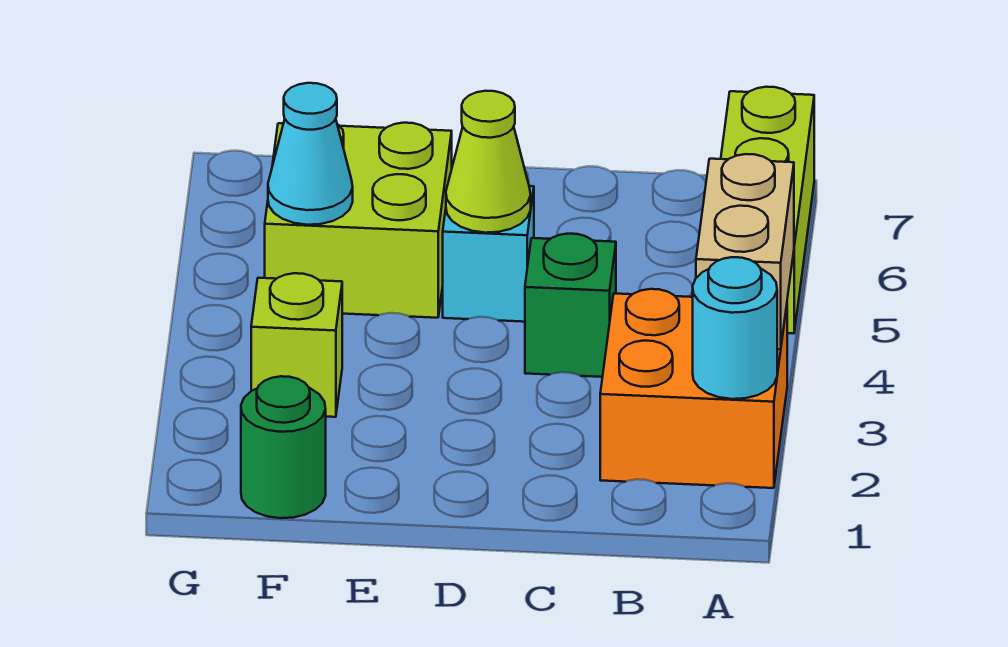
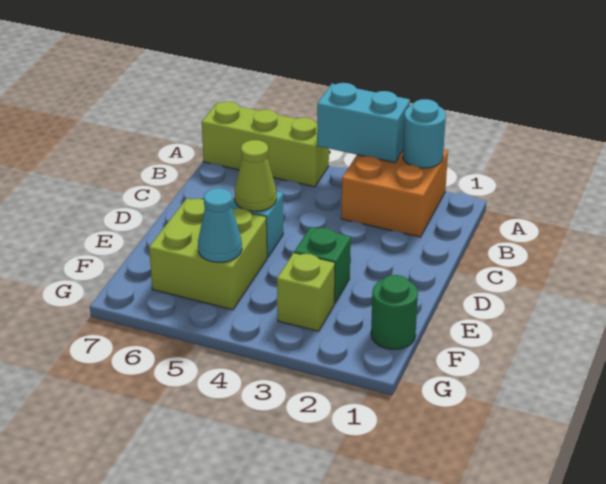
tan brick A3:A4 level 2 -> cyan brick A3:A4 level 2
green brick C4 level 1 -> green brick E3 level 1

